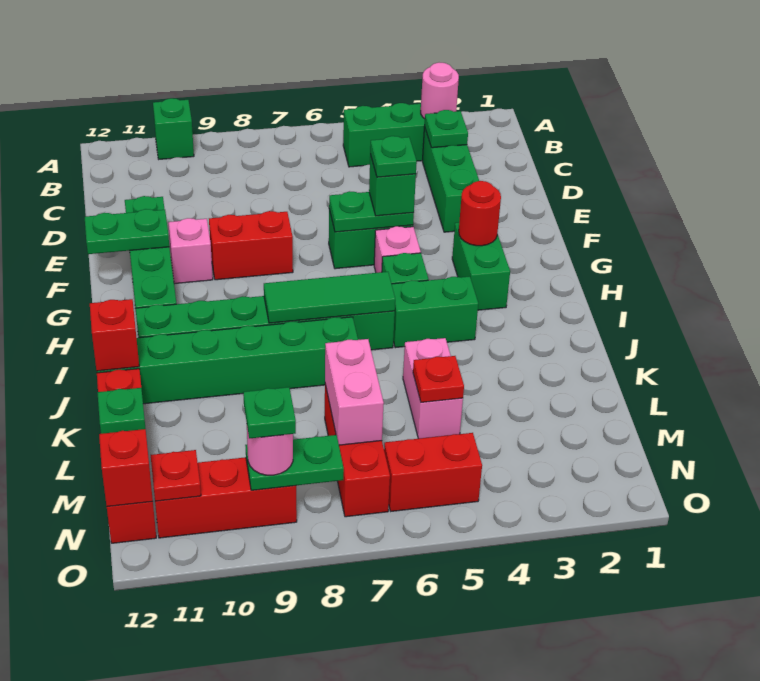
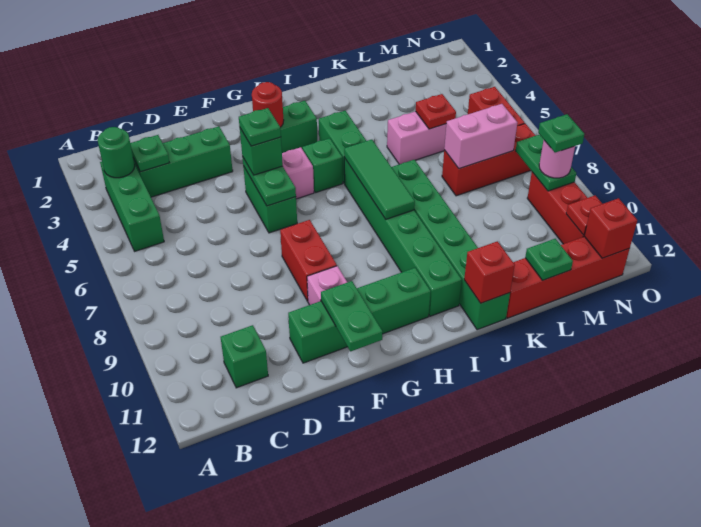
green brick A10 level 1 -> green brick C11 level 1
pink round brick B3 level 2 -> green round brick B3 level 2

